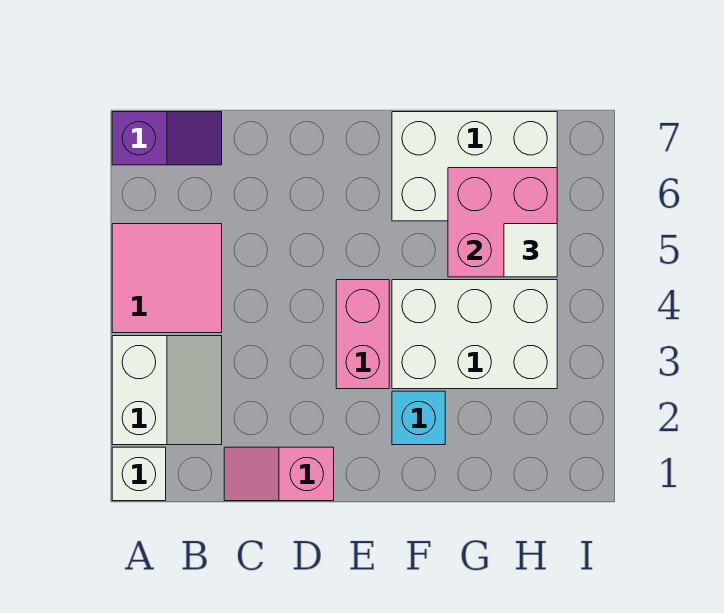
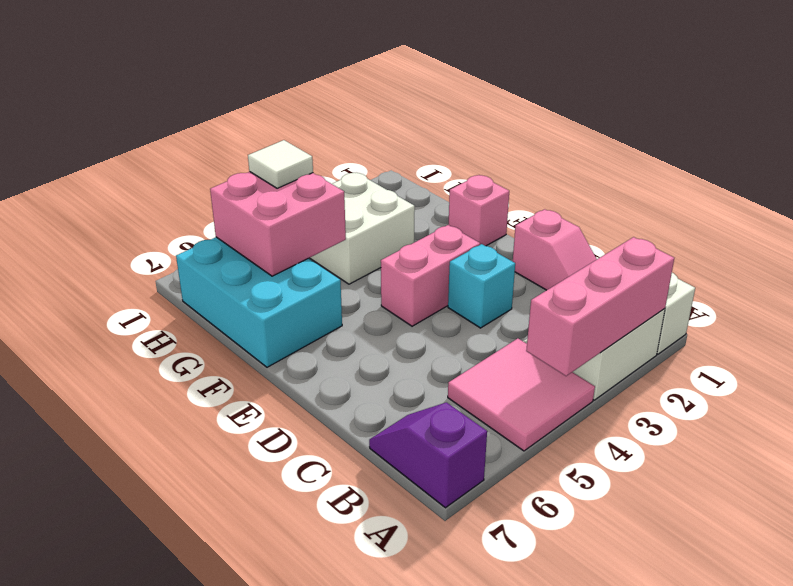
none -> pink brick A2:A4 level 2
none -> pink brick F1 level 1
cyan brick F2 level 1 -> cyan brick D3 level 1
white brick F3:H4 level 1 -> white brick G3:H4 level 1
white brick F6:H7 level 1 -> cyan brick F6:H7 level 1

